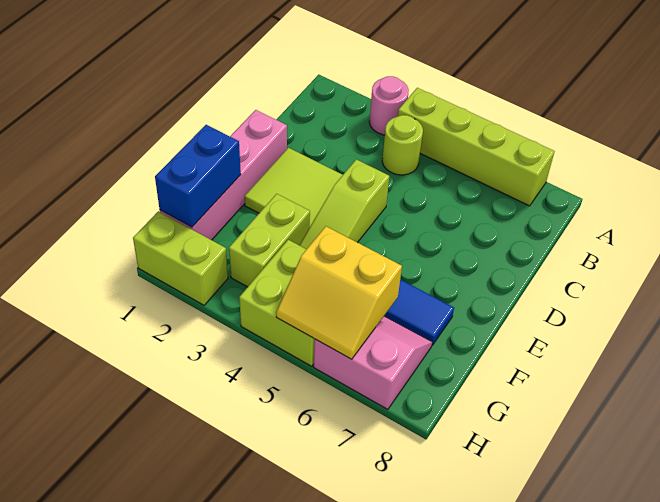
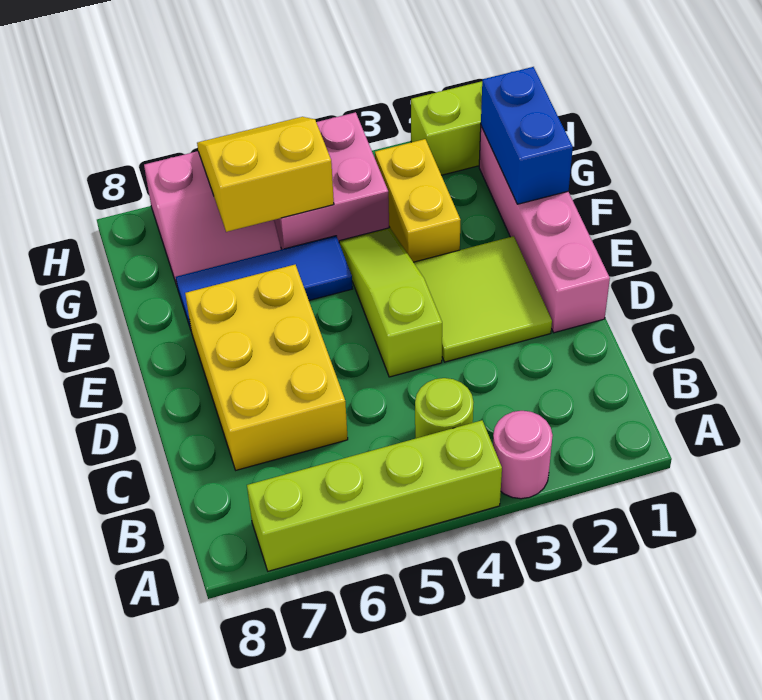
none -> yellow brick C6:E7 level 1
lime brick F3:G3 level 1 -> yellow brick F3:G3 level 1
lime brick G4:H5 level 1 -> pink brick G4:H5 level 1

